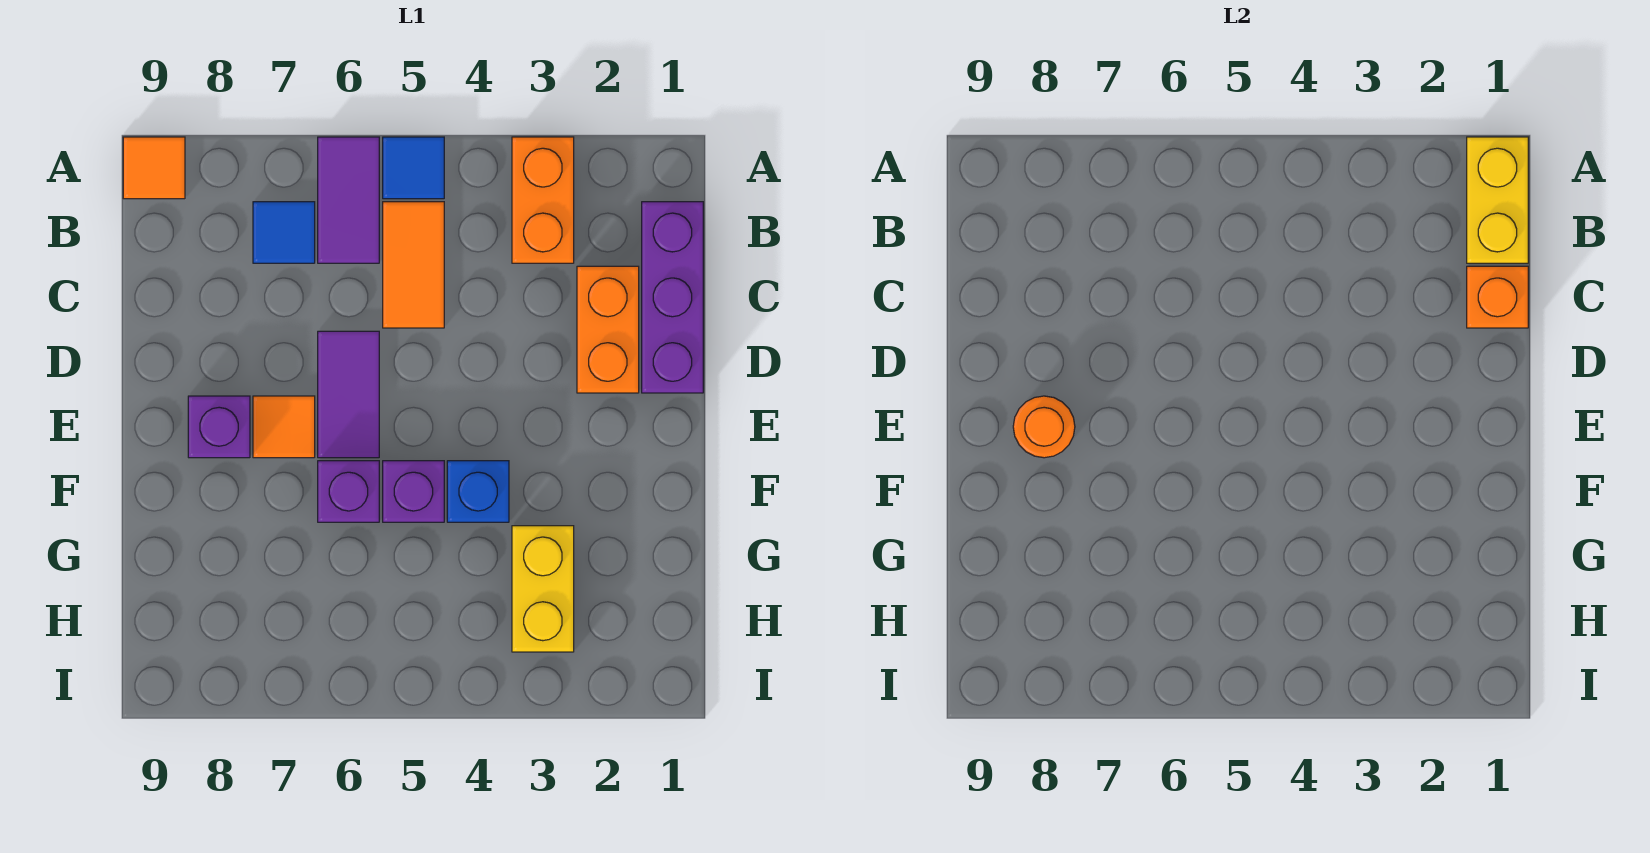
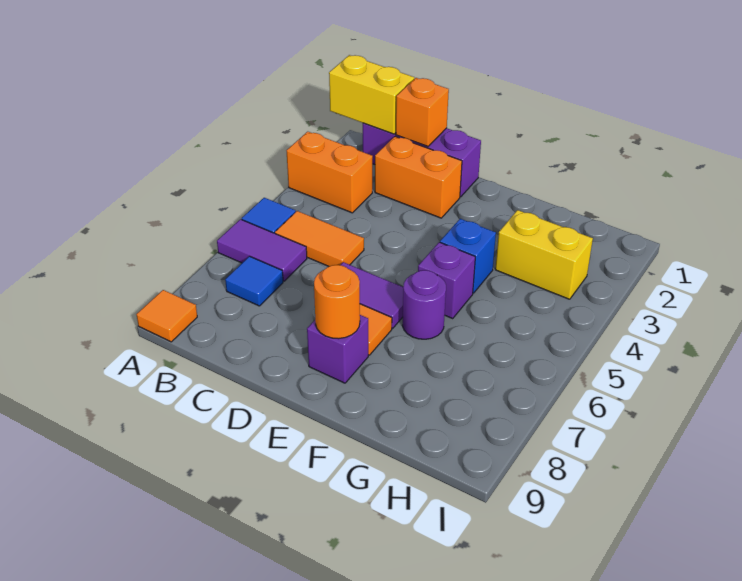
purple brick F6 level 1 -> purple round brick F6 level 1

